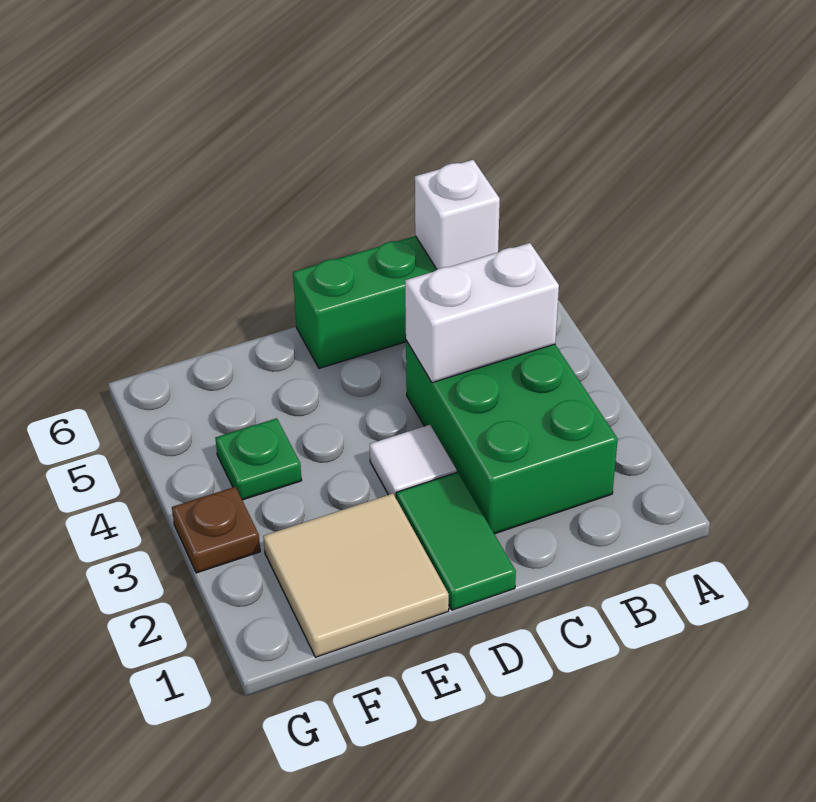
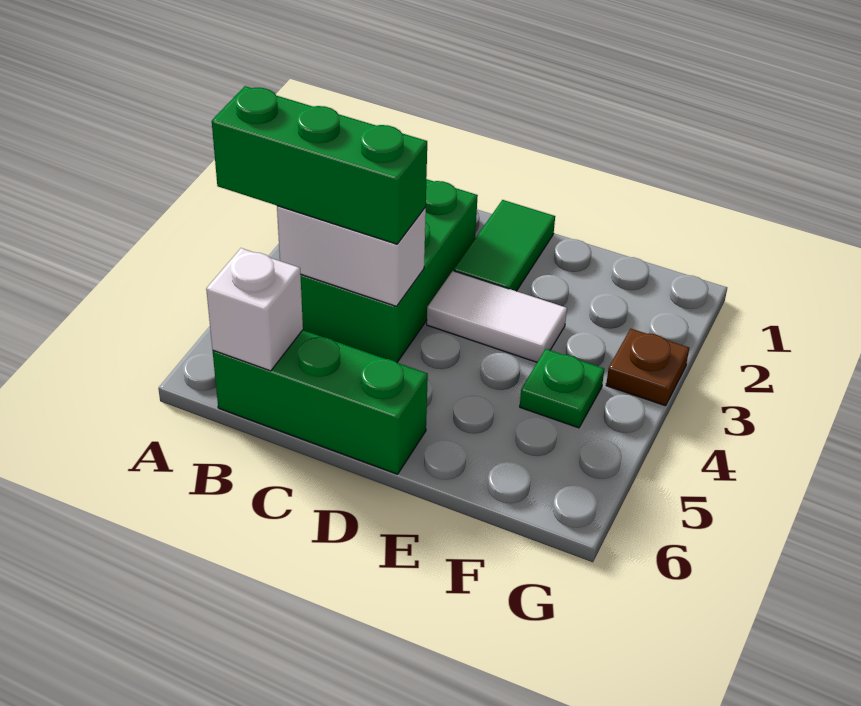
none -> green brick A4:C4 level 3
white tile D3 level 1 -> white tile D3:E3 level 1
tan tile E1:F2 level 1 -> none

